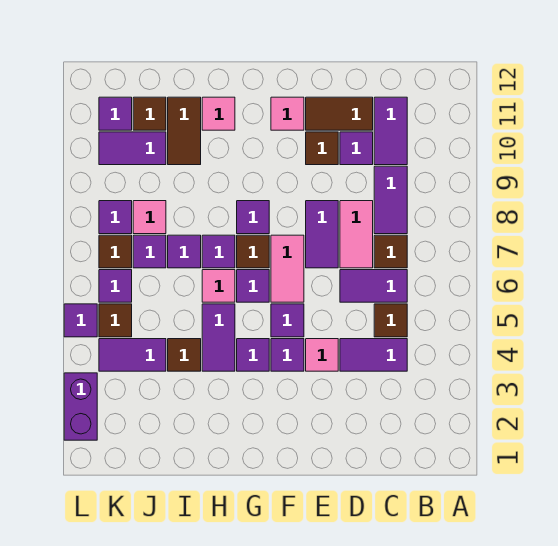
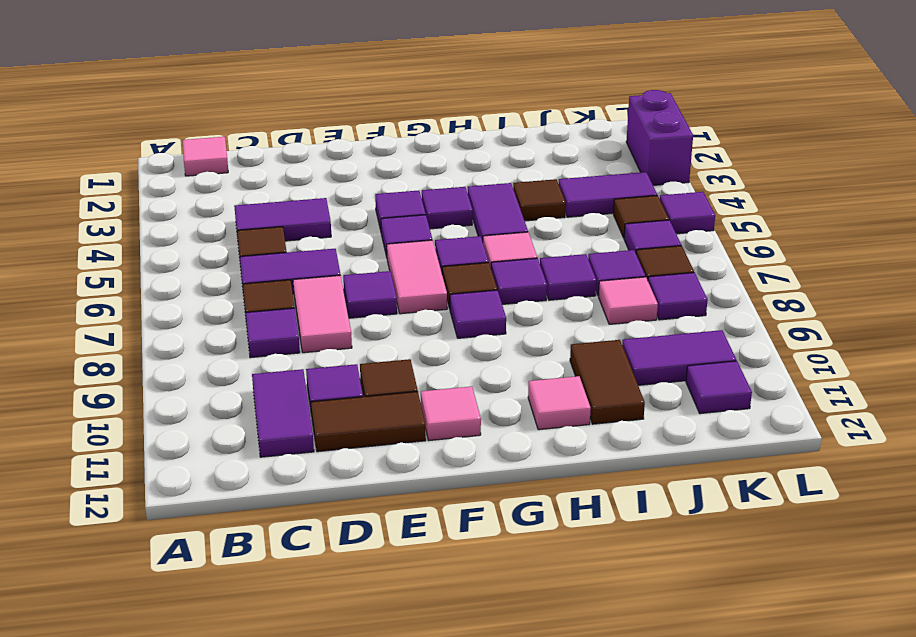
purple tile C8:C9 level 1 -> purple tile C8 level 1
pink tile E4 level 1 -> pink tile B1 level 1
purple tile E7:E8 level 1 -> purple tile E7 level 1
brown tile J11 level 1 -> none

